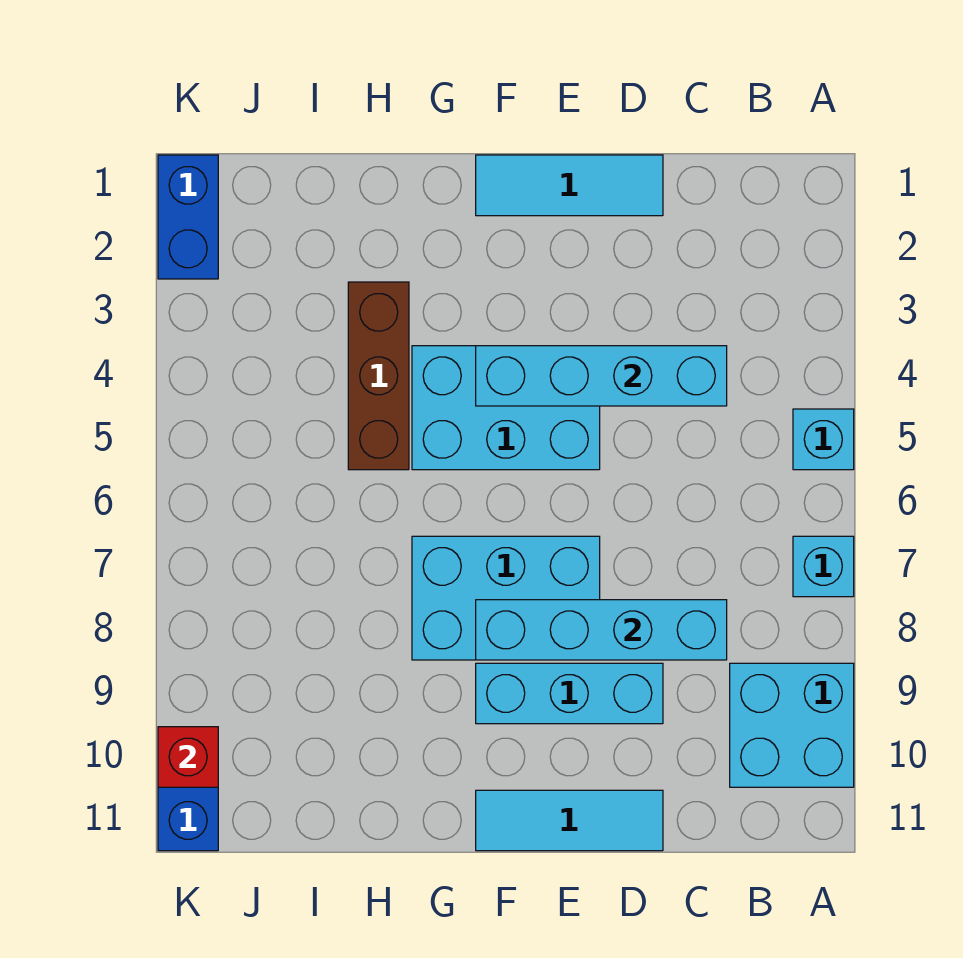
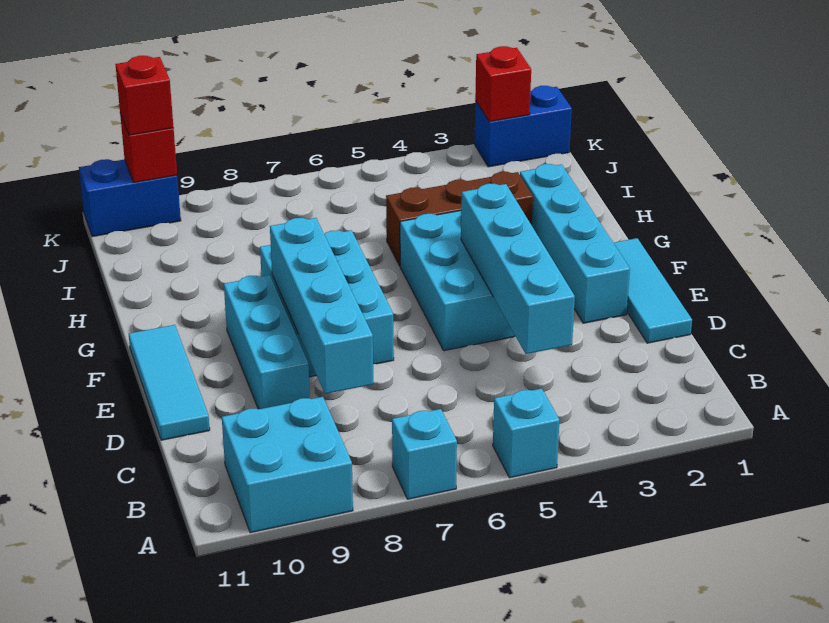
none -> cyan brick E2:H2 level 1
none -> red brick K2 level 2
none -> red brick K10 level 3

